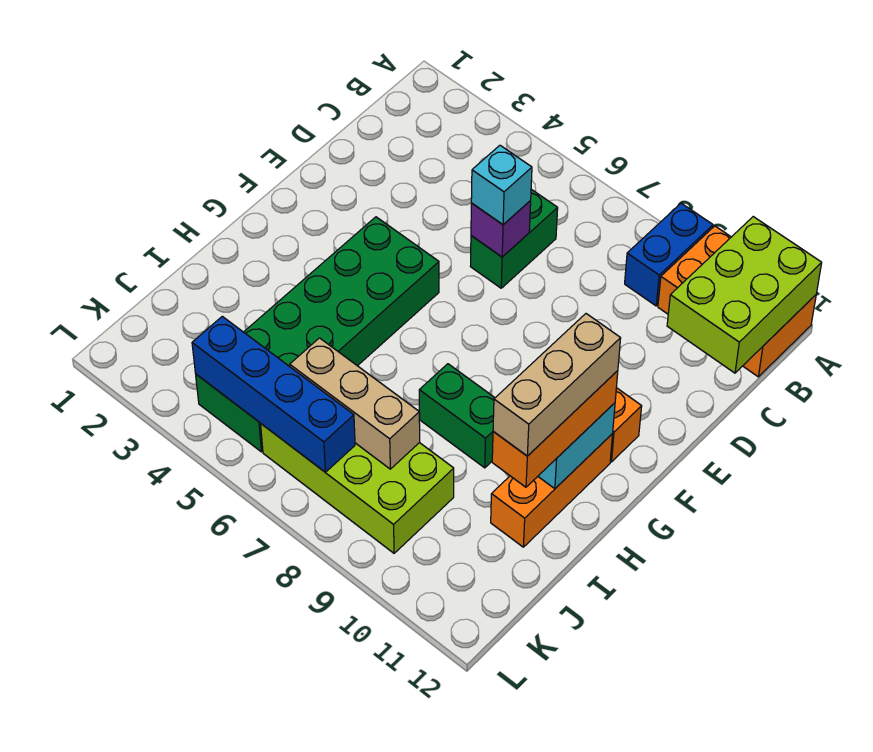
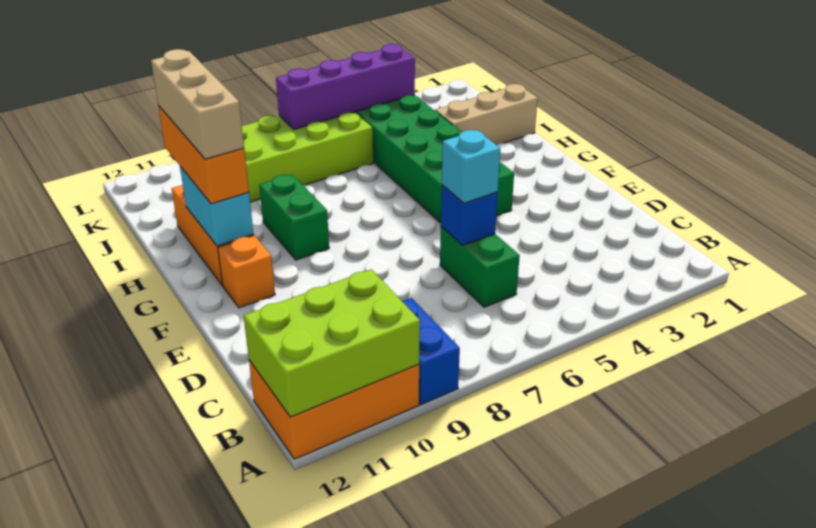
lime brick A11:C12 level 2 -> lime brick A10:B12 level 2
purple brick D6 level 2 -> blue brick D6 level 2
green brick H8:H9 level 1 -> green brick G9:H9 level 1
tan brick J6:J8 level 2 -> tan brick I1:I3 level 1
blue brick K4:K7 level 2 -> purple brick K4:K7 level 2

